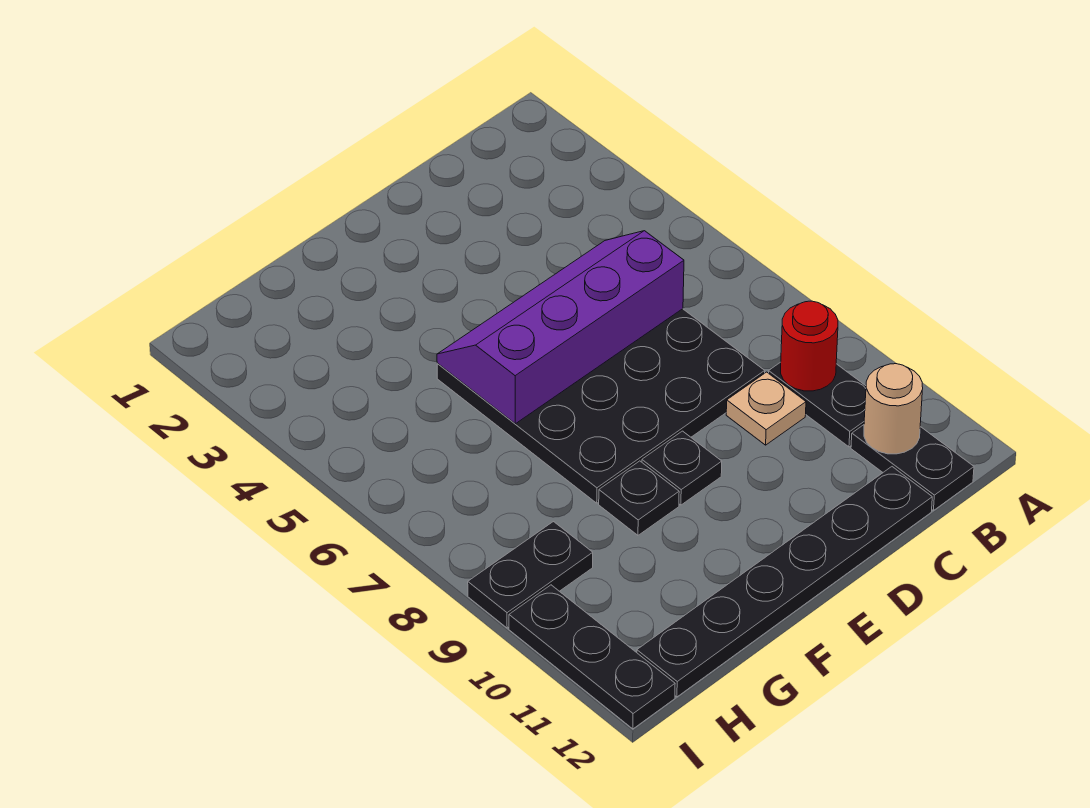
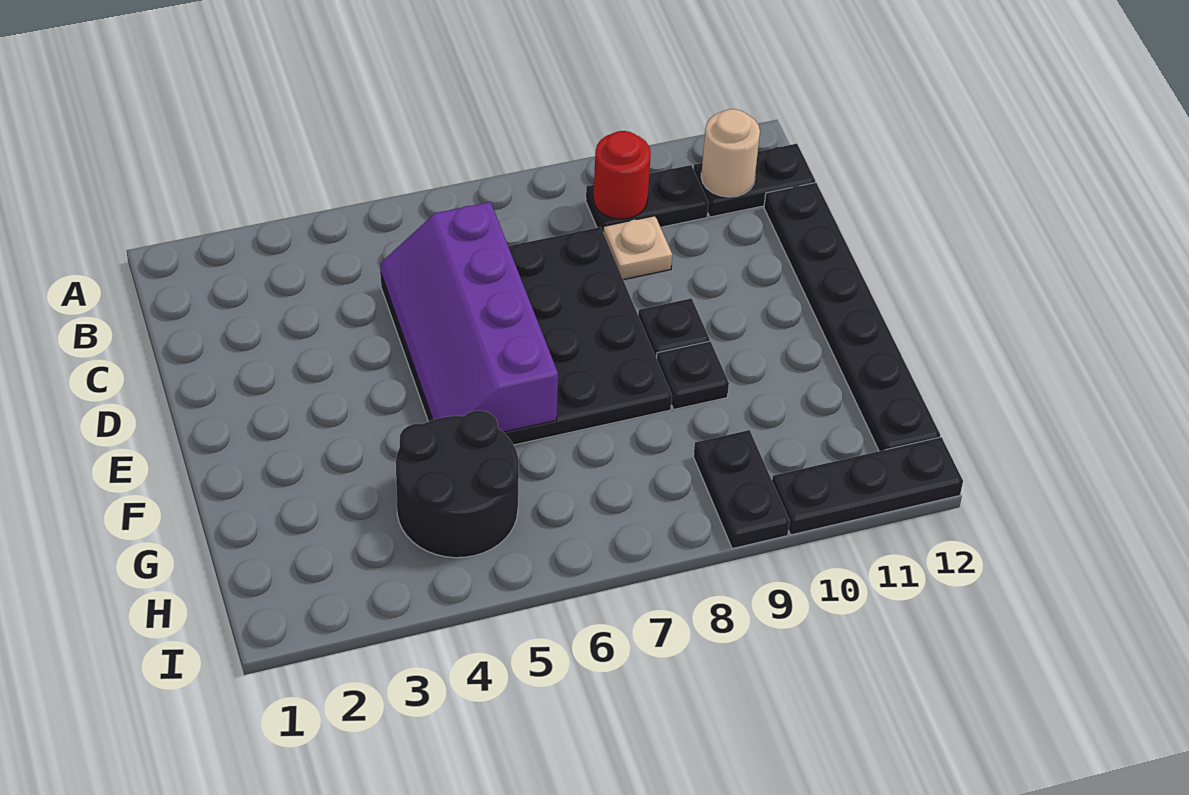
none -> black round brick G4:H5 level 1

